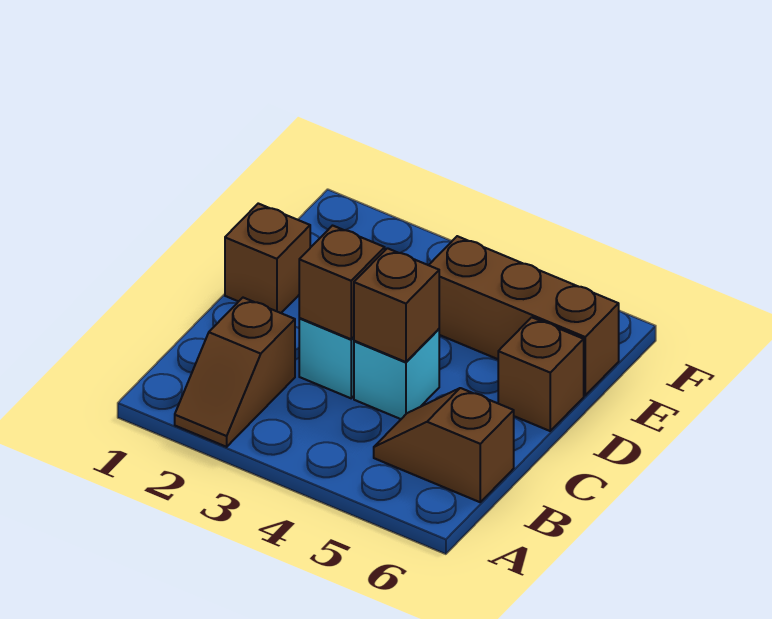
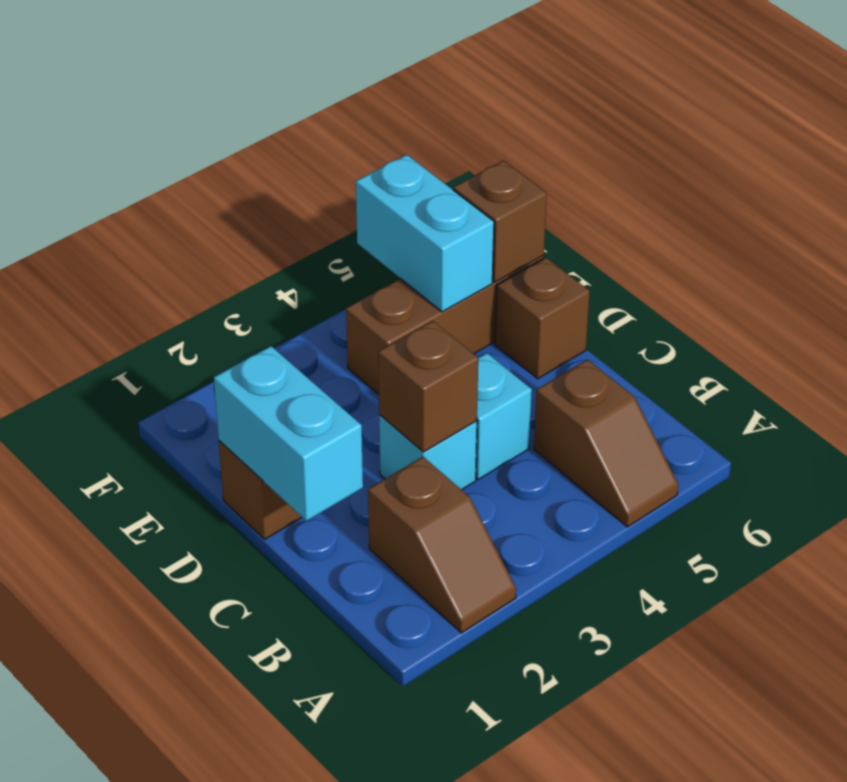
brown slope B5:B6 level 1 top 6 -> brown slope A5:B5 level 1 top B
none -> cyan brick C1:D1 level 2
brown brick C4 level 2 -> brown brick E6 level 2
none -> cyan brick E5:F5 level 2

